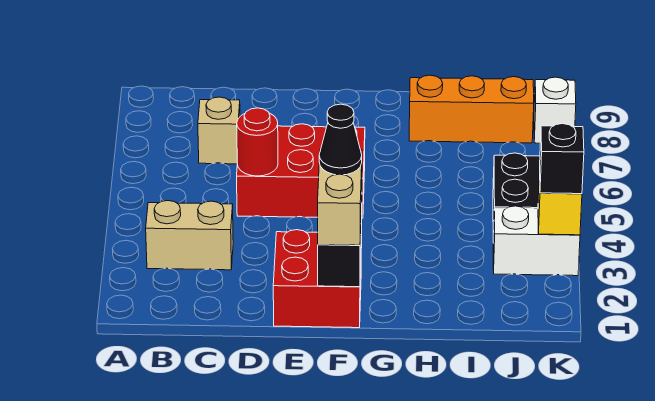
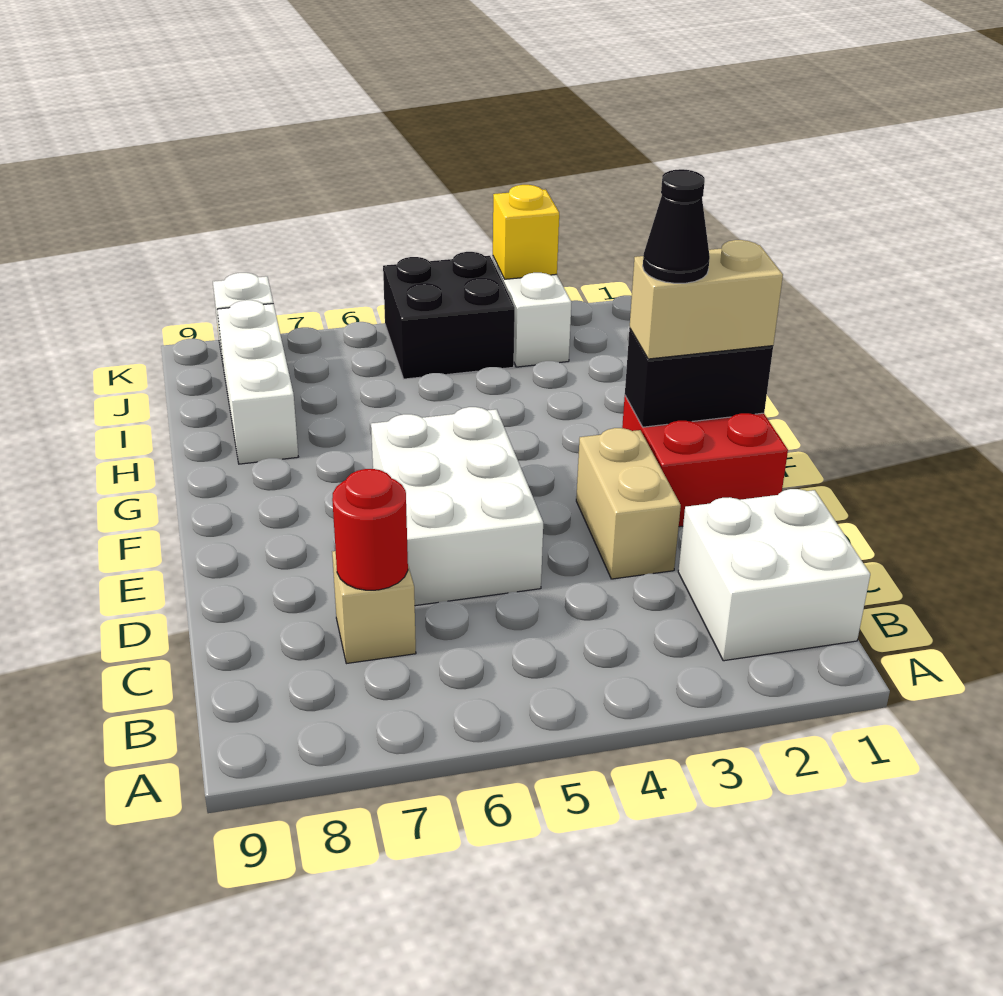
none -> white brick B1:C2 level 1
tan brick B3:C3 level 1 -> tan brick D3:E3 level 1
red brick D5:F6 level 1 -> white brick D5:F6 level 1
red round brick D5 level 2 -> red round brick C7 level 2
orange brick H8:J8 level 1 -> white brick H8:J8 level 1
black brick K3 level 3 -> none

